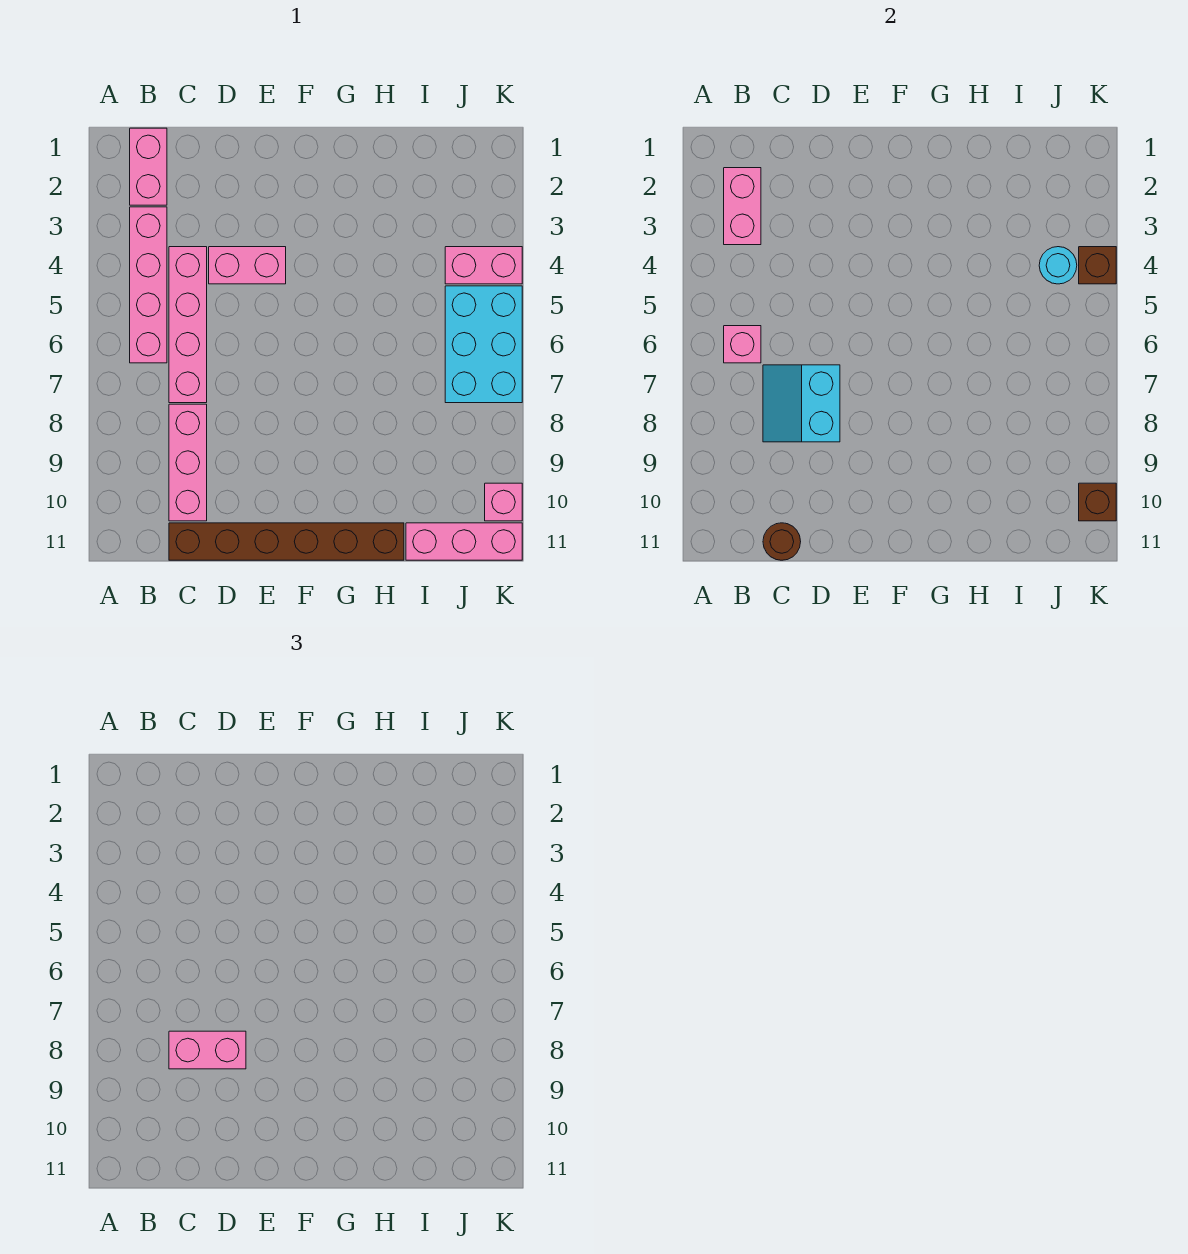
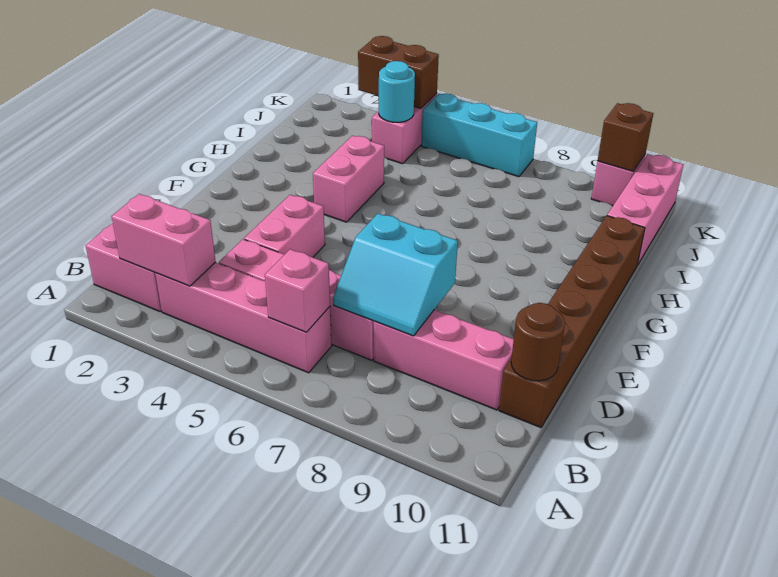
pink brick C8:D8 level 3 -> pink brick G4:H4 level 1
cyan brick J5:K7 level 1 -> cyan brick K5:K7 level 1
brown brick K4 level 2 -> brown brick K3:K4 level 2

